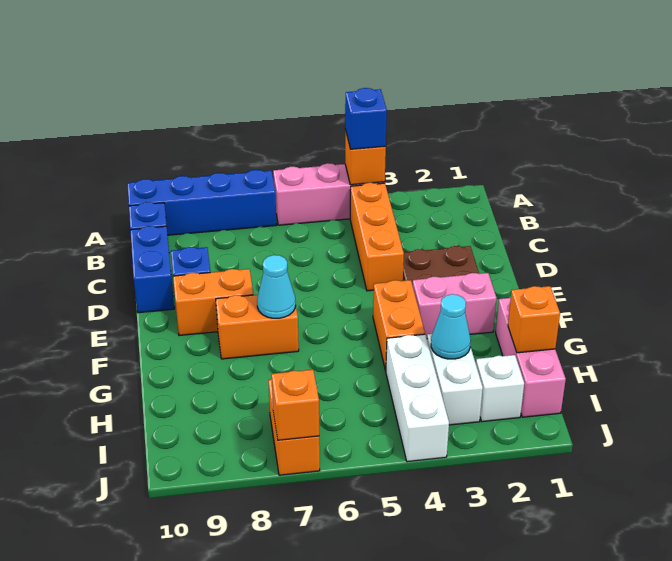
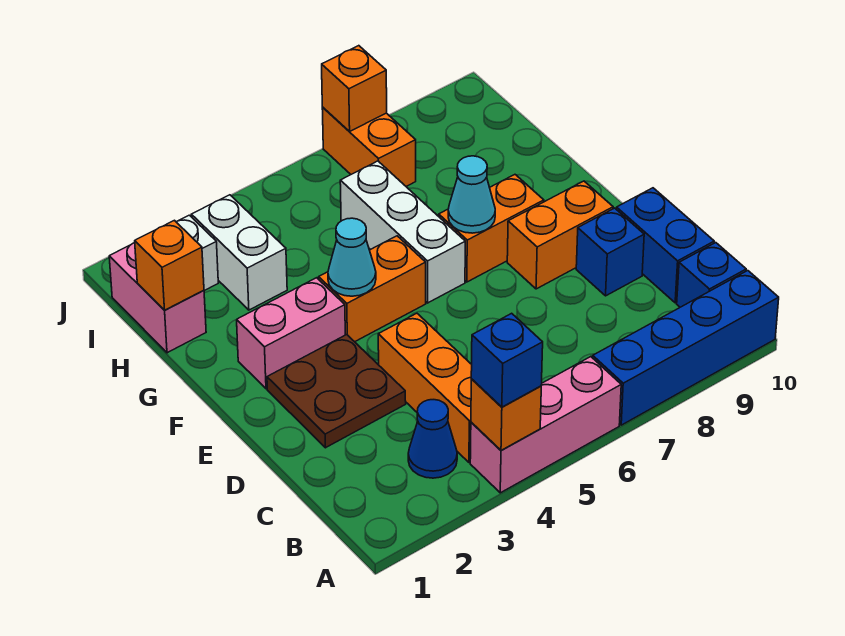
none -> blue cone B3 level 1
orange brick F4:G4 level 1 -> orange brick F4:F5 level 1
pink brick G1:I1 level 1 -> pink brick H1:I1 level 1
cyan cone H3 level 2 -> cyan cone F4 level 2
white brick H4:J4 level 1 -> white brick F6:H6 level 1

